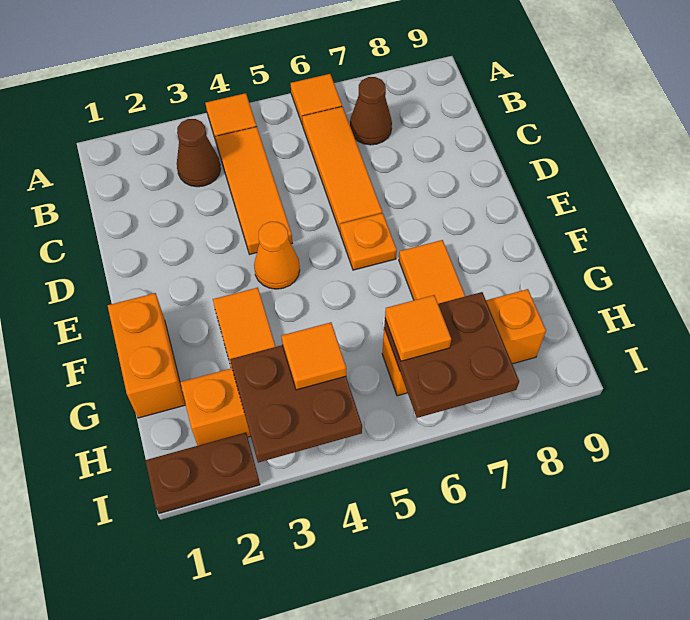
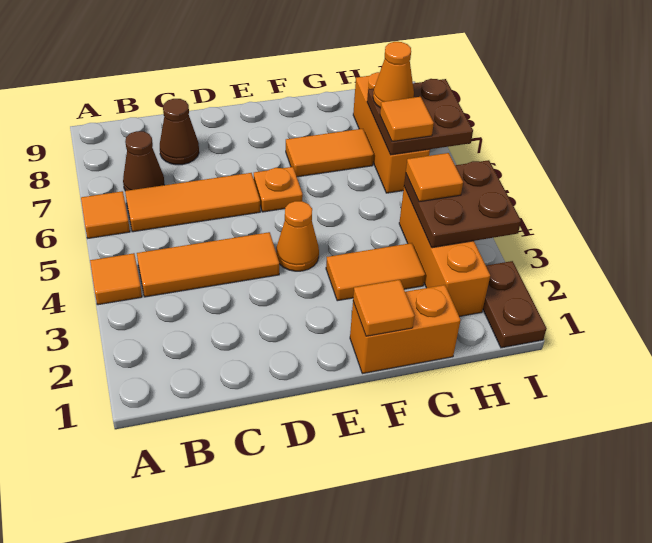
brown cone B3 level 1 -> brown cone C8 level 1
none -> orange tile F1 level 2
none -> orange cone H7 level 3

